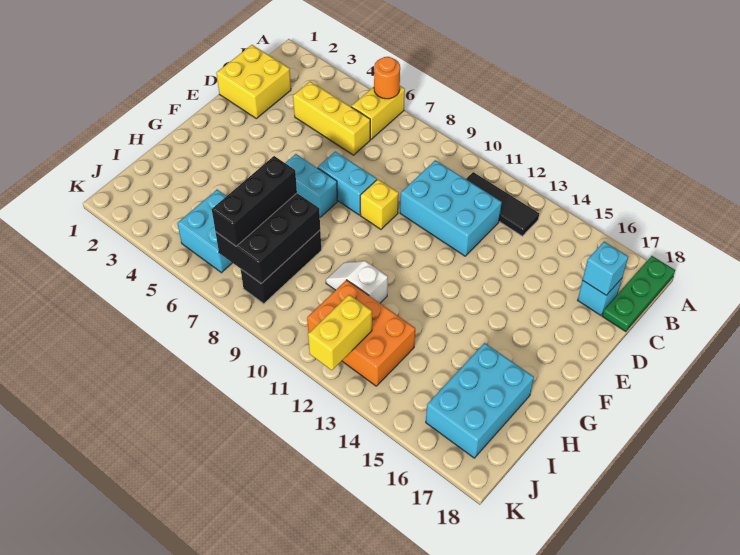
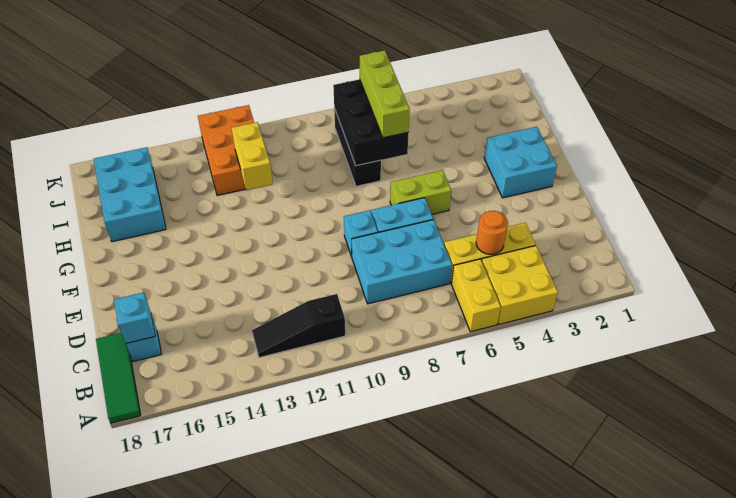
orange round brick A6 level 2 -> orange round brick C5 level 2
green plate A18:C18 level 1 -> green tile A18:C18 level 1
black tile B11:B13 level 1 -> black slope B11:B13 level 1 top 11
yellow brick C1:D2 level 1 -> yellow brick A4:B5 level 1
cyan brick C10:D12 level 1 -> cyan brick C7:D9 level 1
yellow brick E9 level 1 -> cyan brick E9 level 1
cyan brick F6:F7 level 1 -> lime brick F6:F7 level 1
black brick H7:J7 level 3 -> lime brick H7:J7 level 3
white slope H10:H11 level 1 top 11 -> none
cyan brick I5:J6 level 1 -> cyan brick F2:G3 level 1
orange brick I11:J13 level 1 -> orange brick I12:K13 level 1
yellow brick J12:K12 level 2 -> yellow brick H12:I12 level 2

